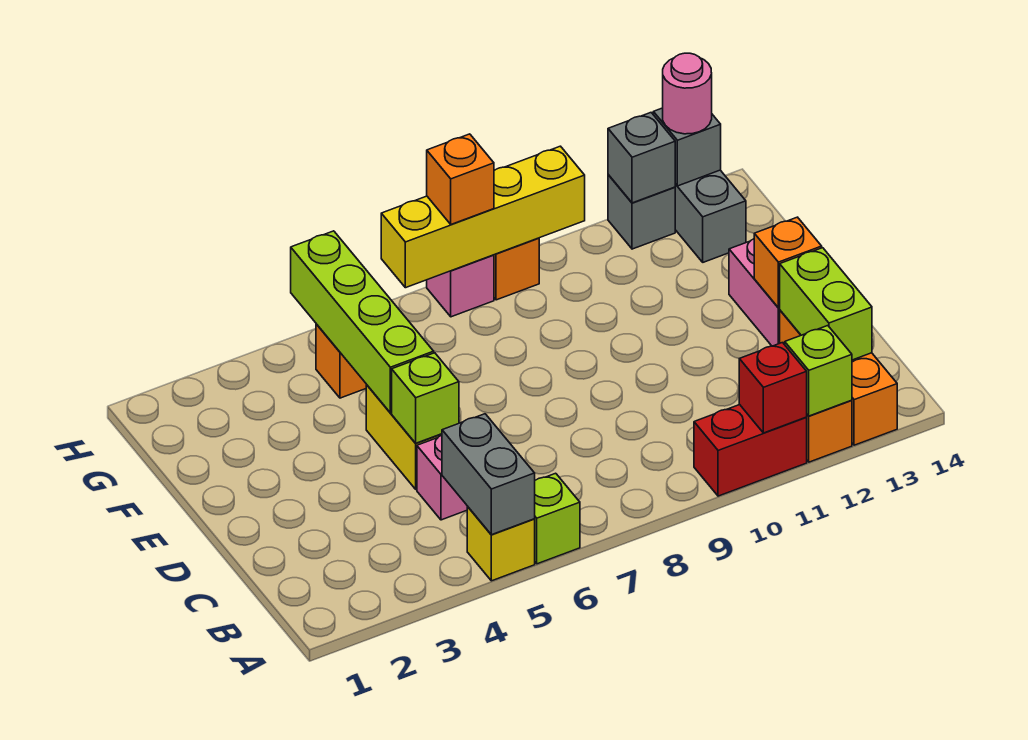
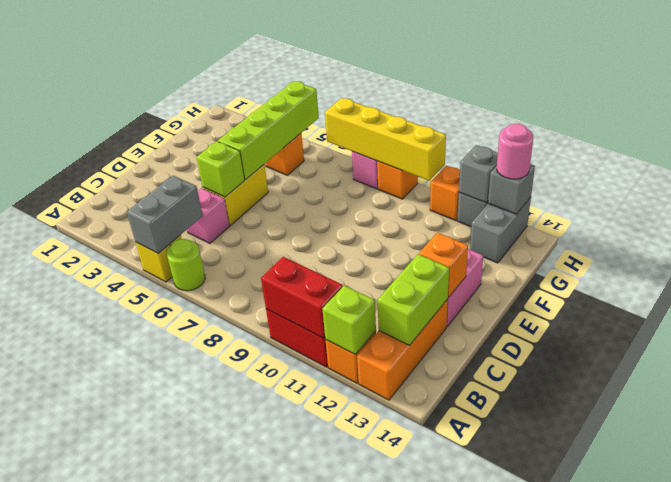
lime brick A6 level 1 -> lime round brick A6 level 1
red brick A11 level 2 -> red brick A10:A11 level 2
orange brick H8 level 3 -> orange brick H11 level 1

